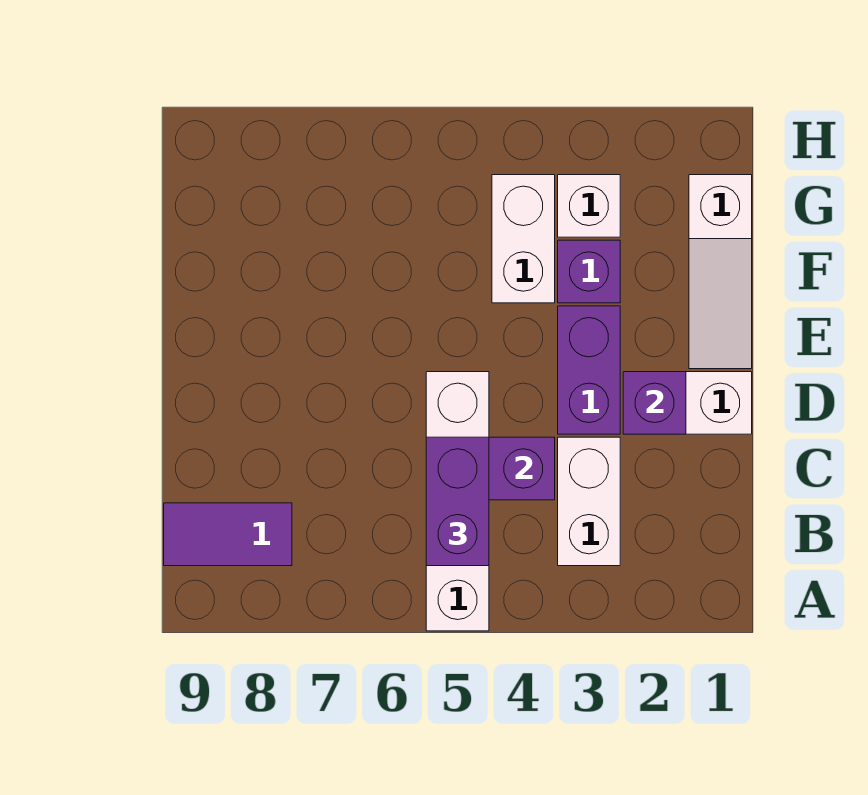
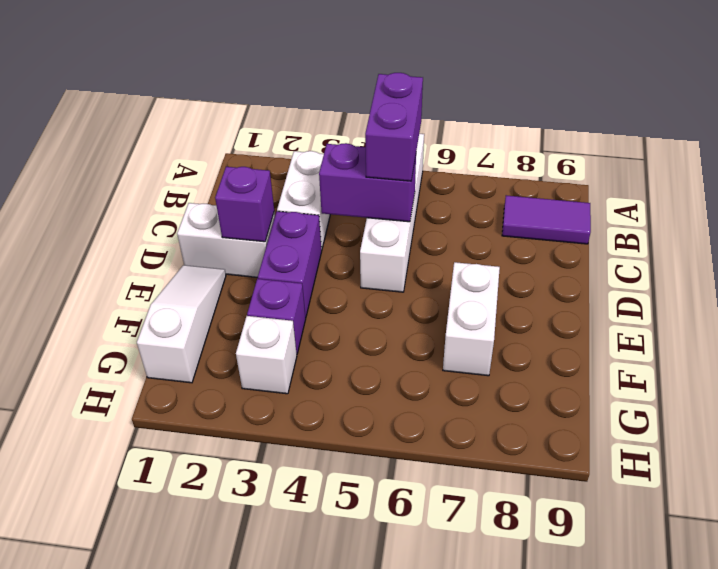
white brick F4:G4 level 1 -> white brick E7:F7 level 1

